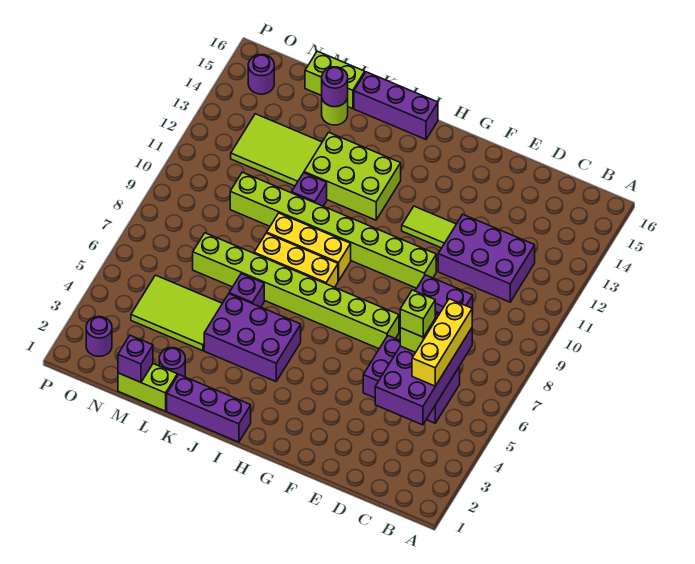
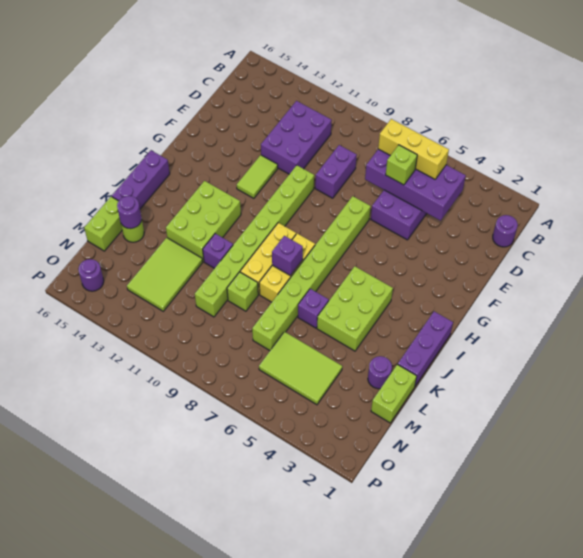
lime brick D6 level 4 -> lime brick L9 level 1
purple brick I4:K5 level 1 -> lime brick I4:K5 level 1
lime tile L4:N5 level 1 -> lime tile M4:N6 level 1
purple brick M1 level 2 -> purple brick J8 level 2
purple round brick O2 level 1 -> purple round brick C1 level 1

